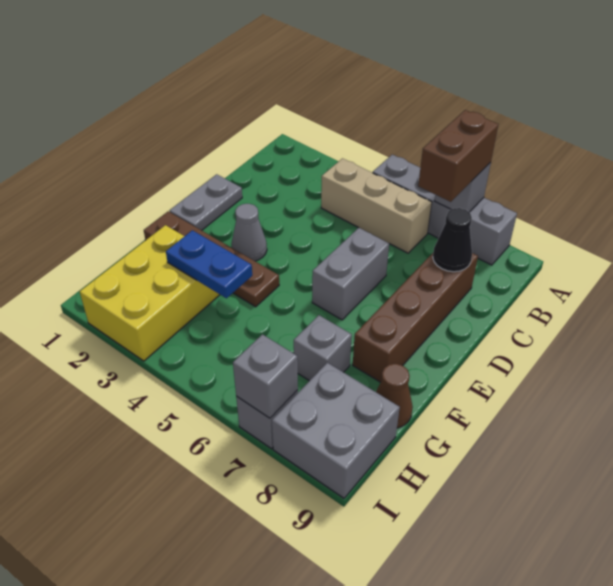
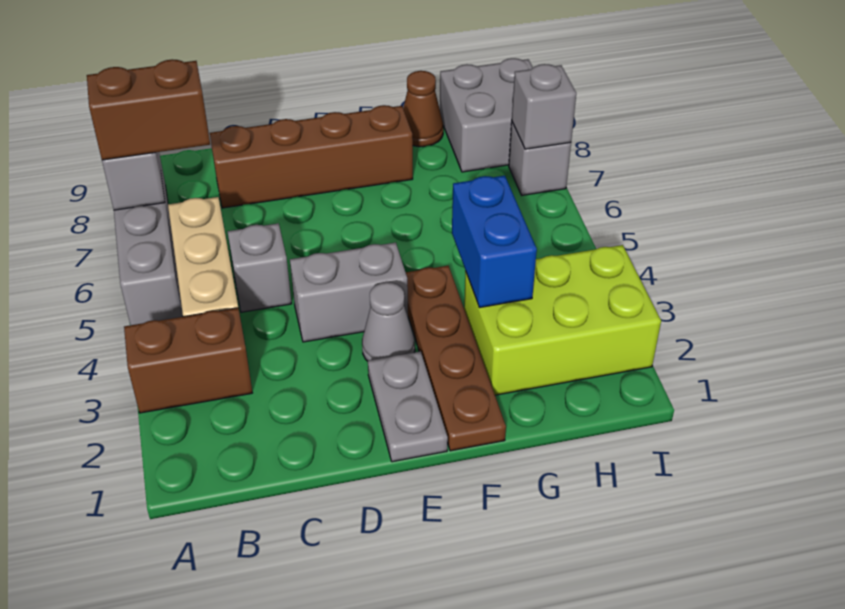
none -> brown brick A3:B3 level 1
black cone C8 level 2 -> none
grey plate D1:E1 level 1 -> grey plate E1:E2 level 1
grey brick D6:E6 level 1 -> grey brick D4:E4 level 1
yellow brick G2:I3 level 1 -> lime brick G2:I3 level 1
blue plate G3:G4 level 2 -> blue brick G3:G4 level 2
grey brick G7 level 1 -> grey brick C5 level 1

